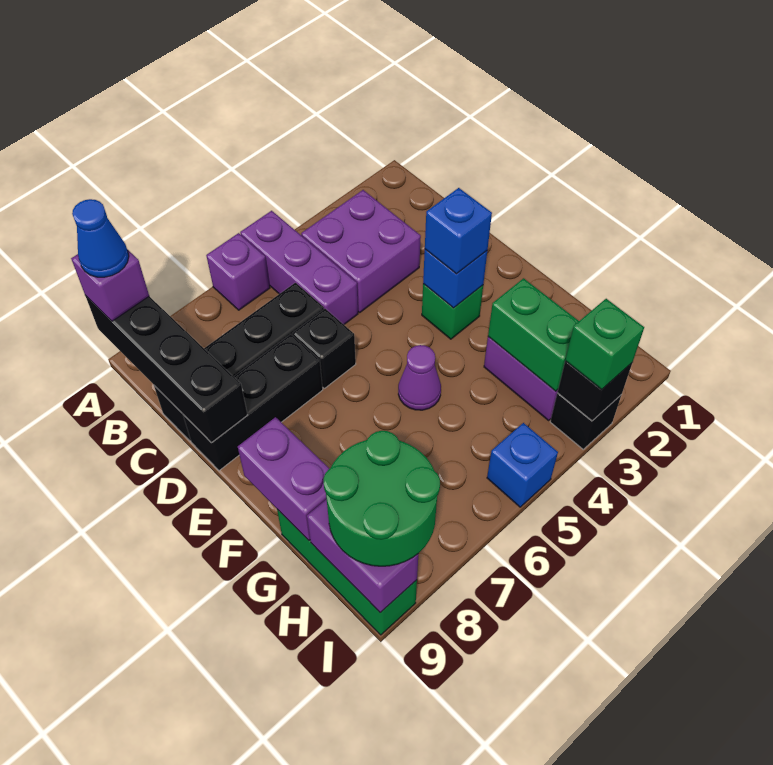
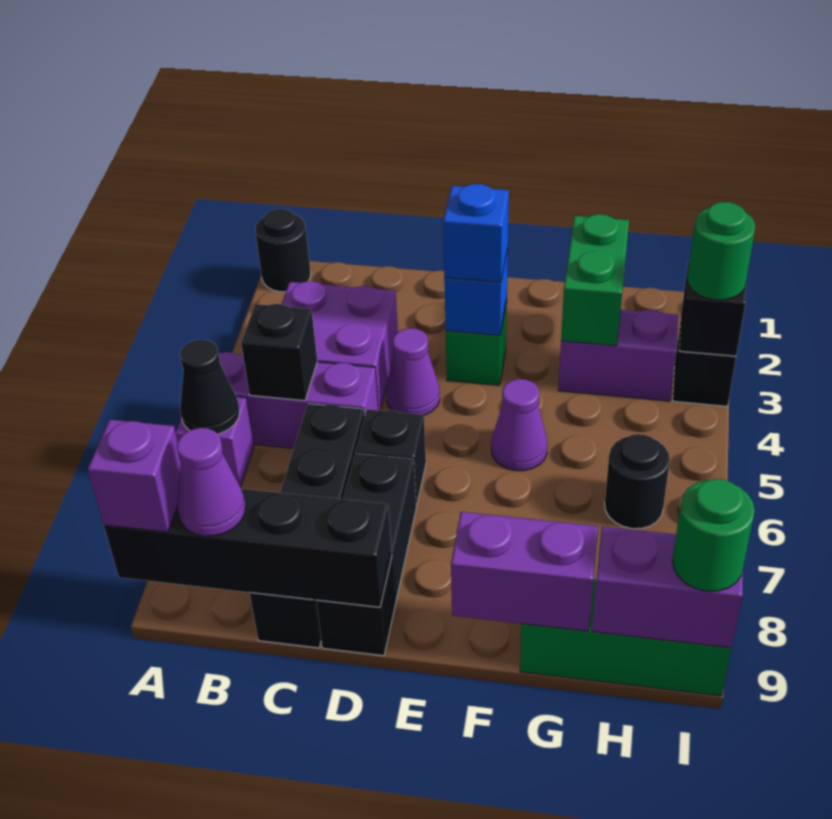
none -> black round brick A1 level 1
none -> black cone A6 level 2
blue cone A9 level 4 -> none
none -> black brick B5 level 2
none -> purple cone B9 level 3
none -> purple cone D4 level 1
green brick G3:H3 level 2 -> green brick G2:G3 level 2
none -> black round brick H6 level 1
green round brick H8:I9 level 3 -> green round brick I9 level 3
green brick I3 level 3 -> green round brick I3 level 3
blue brick I5 level 1 -> none

